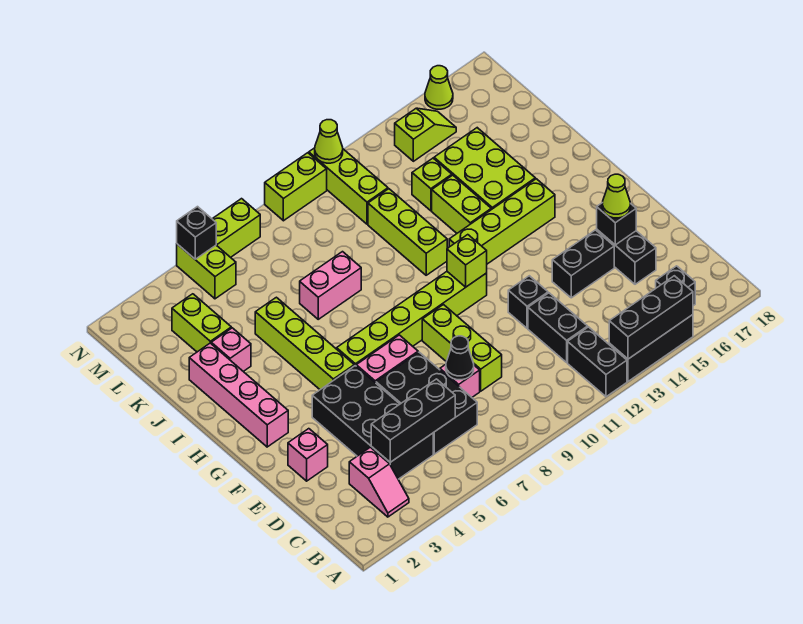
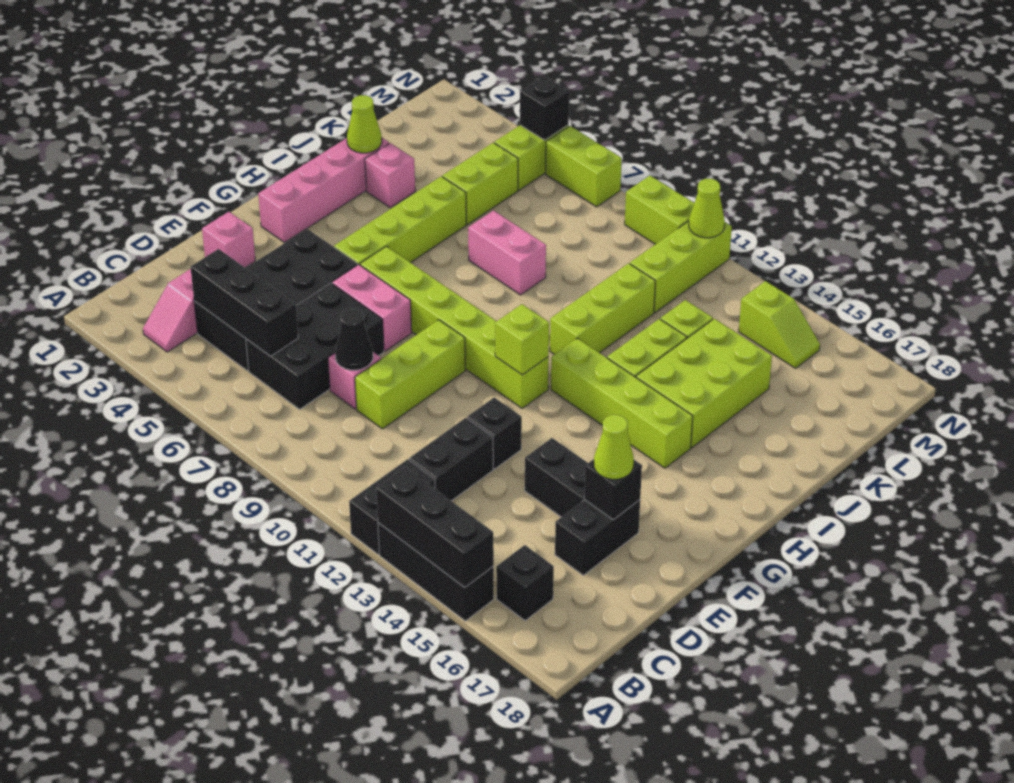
lime brick K3:L3 level 1 -> lime brick K5:L5 level 1
lime cone N16 level 1 -> lime cone J2 level 2

